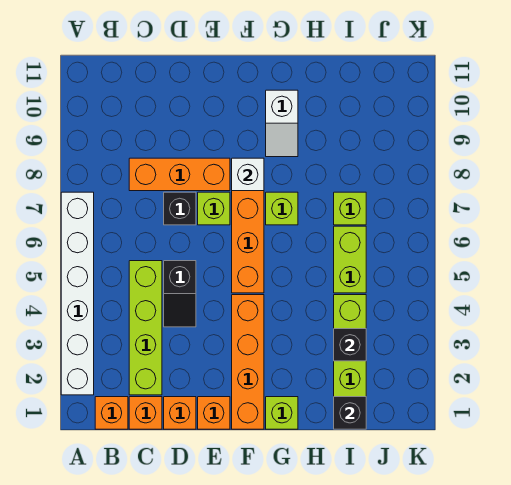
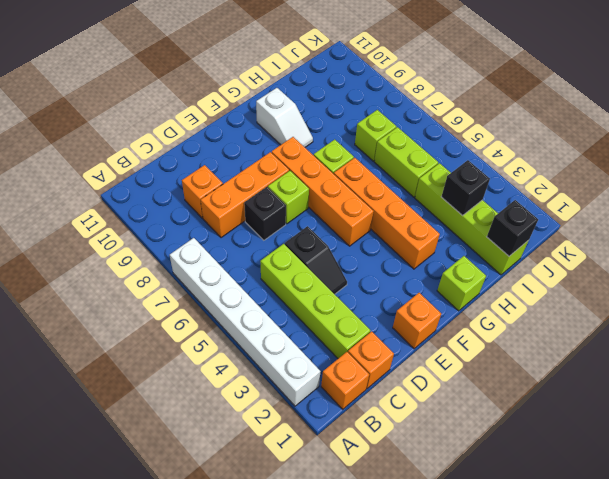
orange brick D1 level 1 -> orange brick C9 level 1
orange brick F1:F4 level 1 -> orange brick G3:G6 level 1
white brick F8 level 2 -> none

